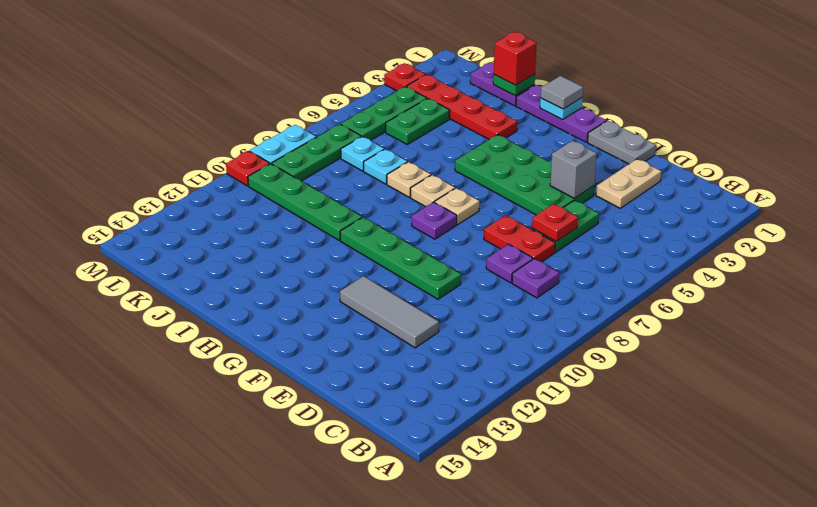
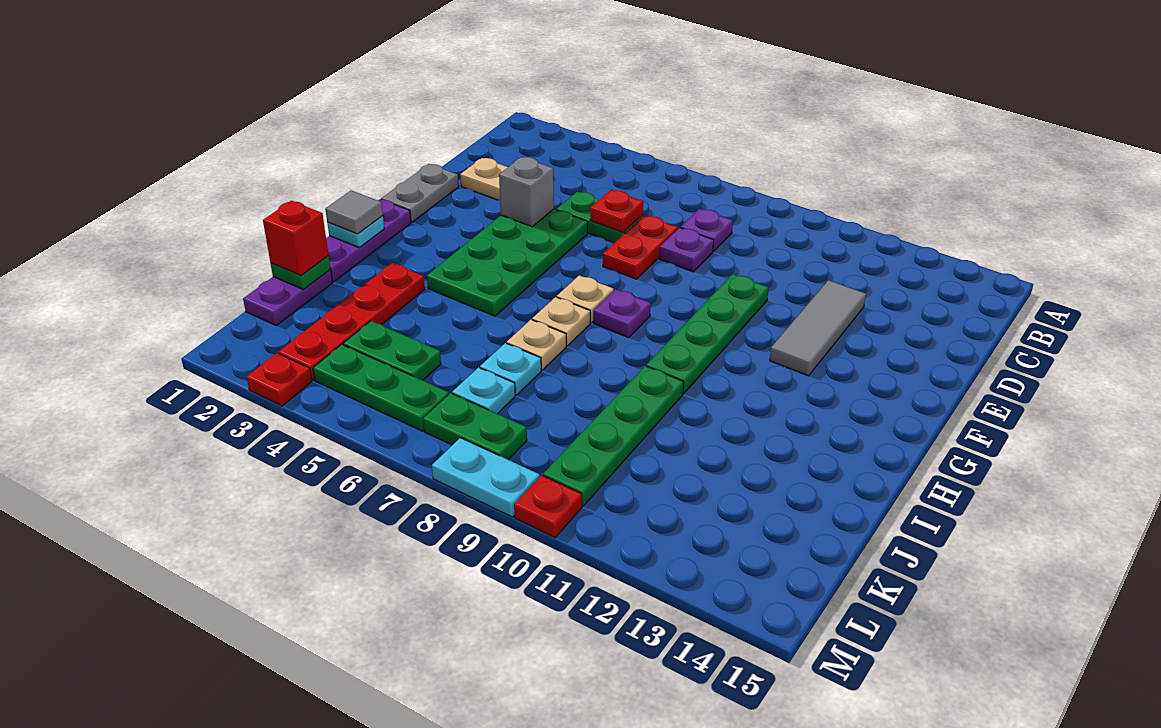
green plate L7:L9 level 1 -> green plate L7:L8 level 1

